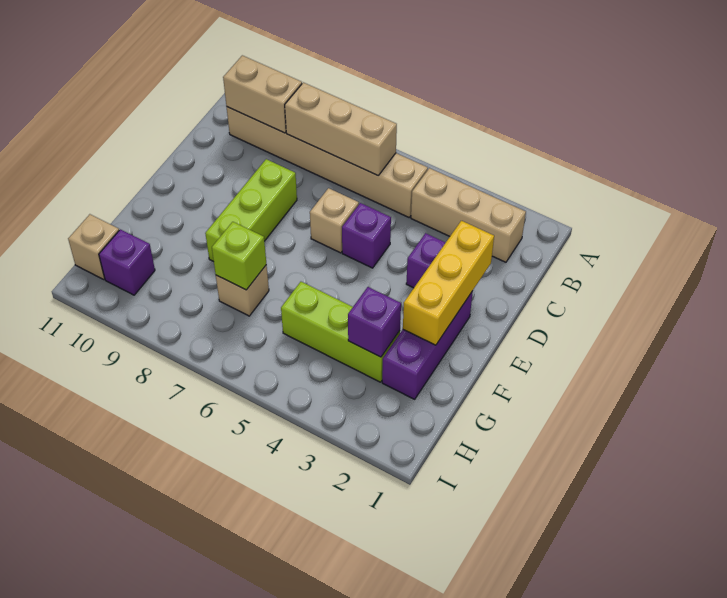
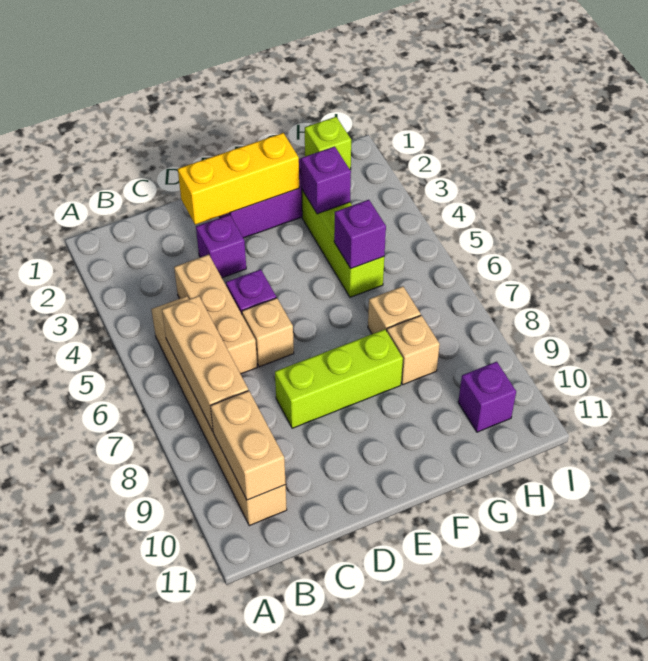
tan brick B2:B4 level 1 -> tan brick C4:C6 level 1
none -> purple brick G5 level 2
lime brick G7 level 2 -> lime brick H1 level 1
tan brick H11 level 1 -> tan brick G8 level 1

